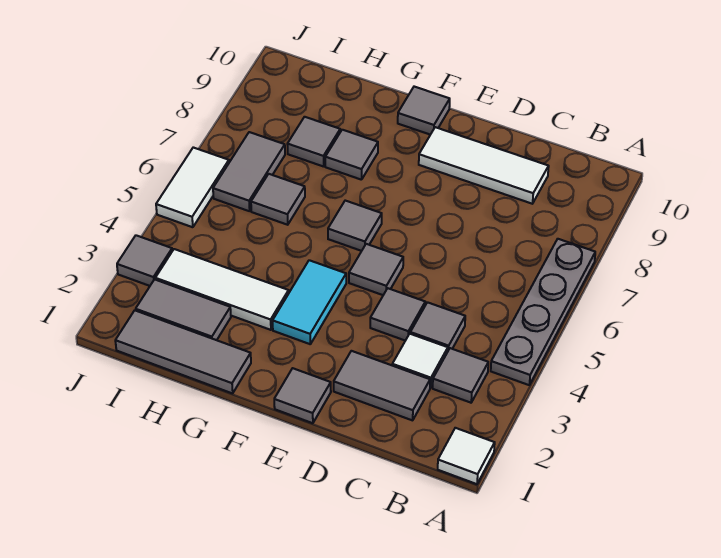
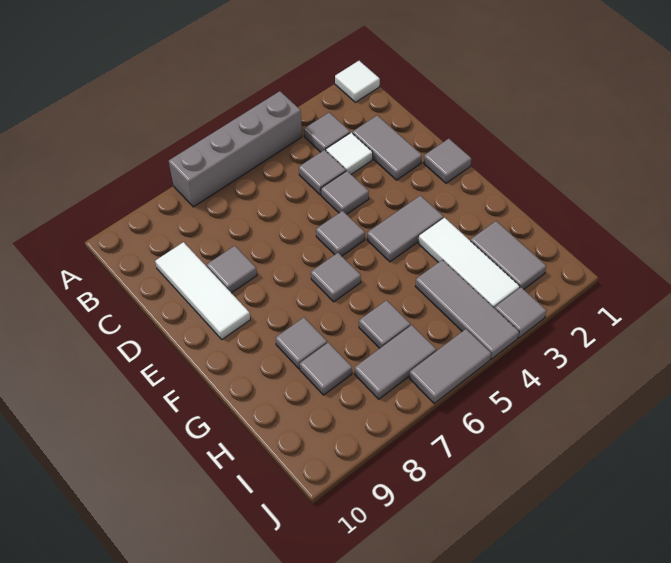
grey plate A4:A7 level 1 -> grey brick A4:A7 level 1
cyan tile F3:F4 level 1 -> grey tile F3:F4 level 1
grey tile F10 level 1 -> grey tile D8 level 1
grey tile G1:I1 level 1 -> grey tile H4:J4 level 1
white tile J5:J6 level 1 -> grey tile J5:J6 level 1

